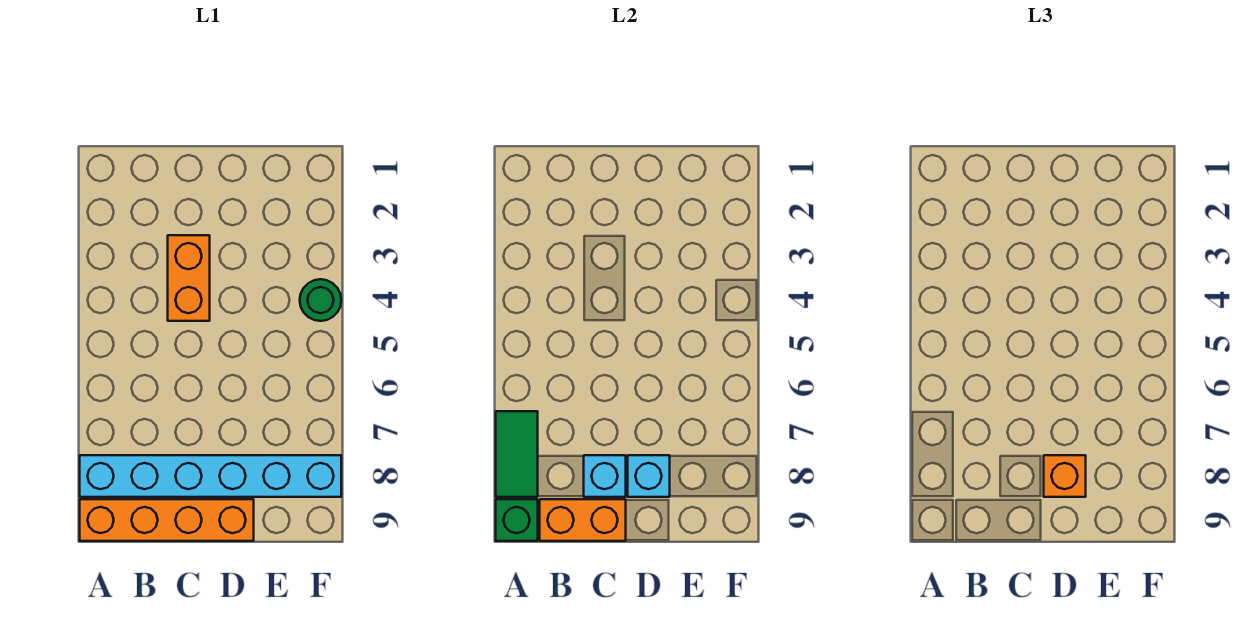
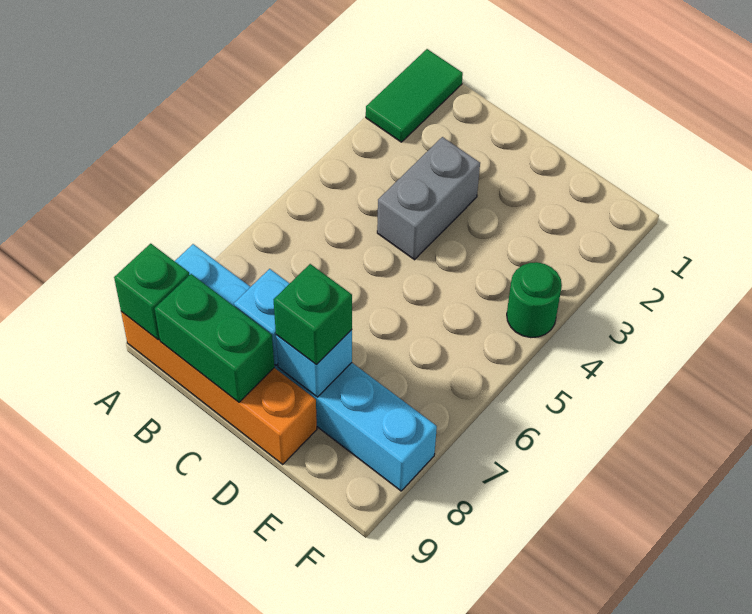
green tile A7:A8 level 2 -> green tile A1:A2 level 1
orange brick B9:C9 level 2 -> green brick B9:C9 level 2
orange brick C3:C4 level 1 -> grey brick C3:C4 level 1
orange brick D8 level 3 -> green brick D8 level 3

